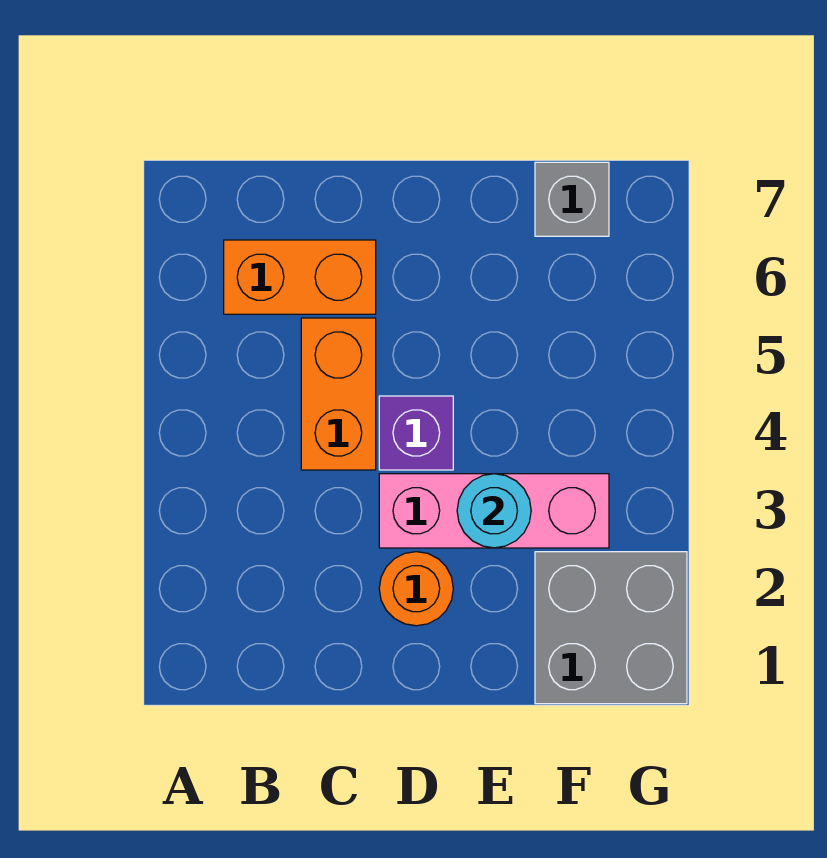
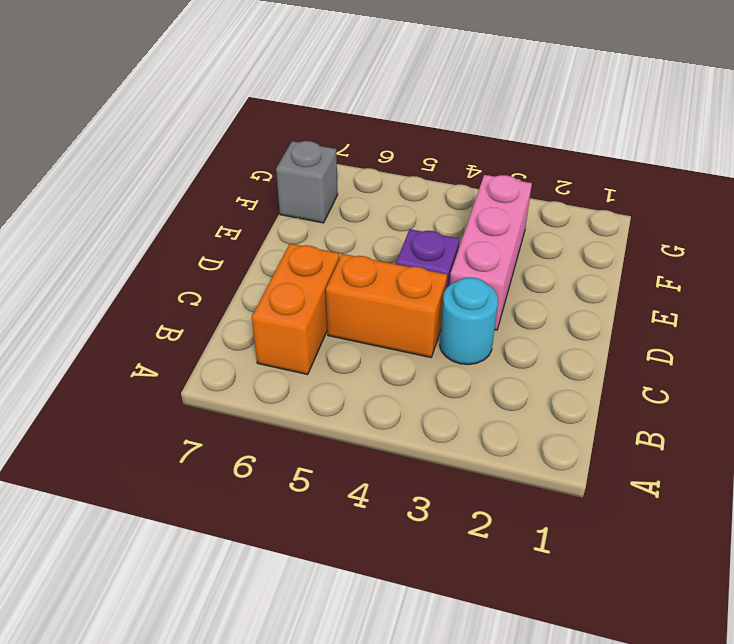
orange round brick D2 level 1 -> none
cyan round brick E3 level 2 -> cyan round brick C3 level 1
grey brick F1:G2 level 1 -> none

